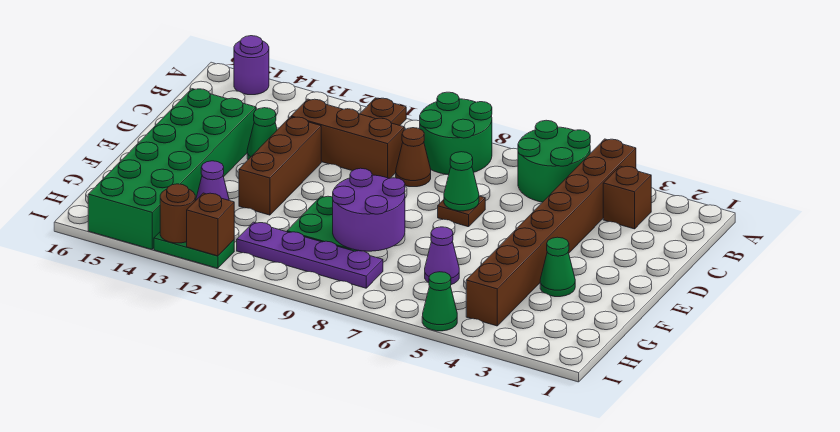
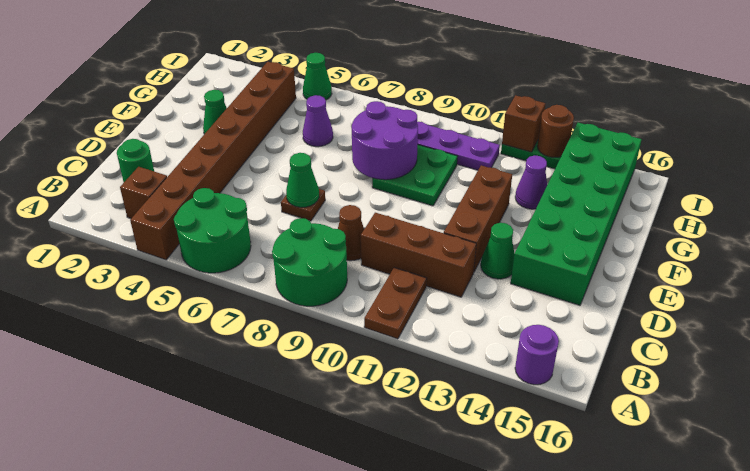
none -> green round brick C2 level 1

